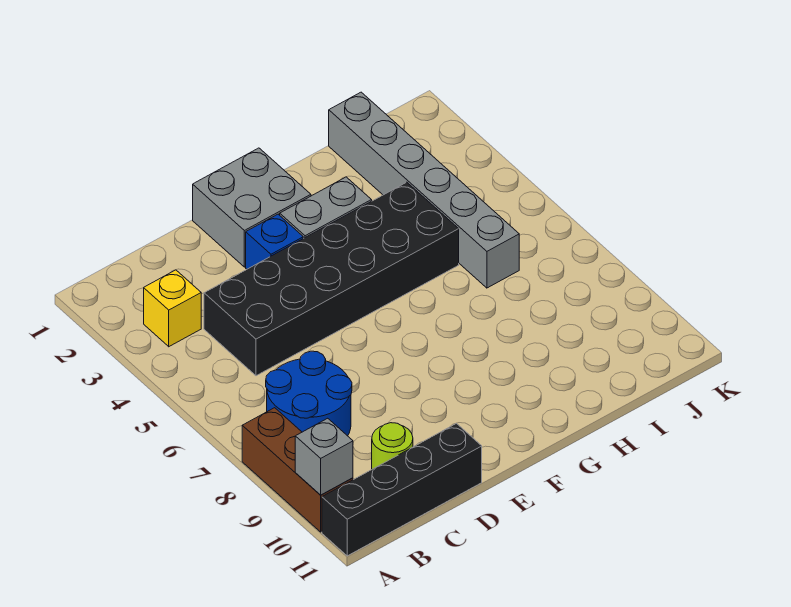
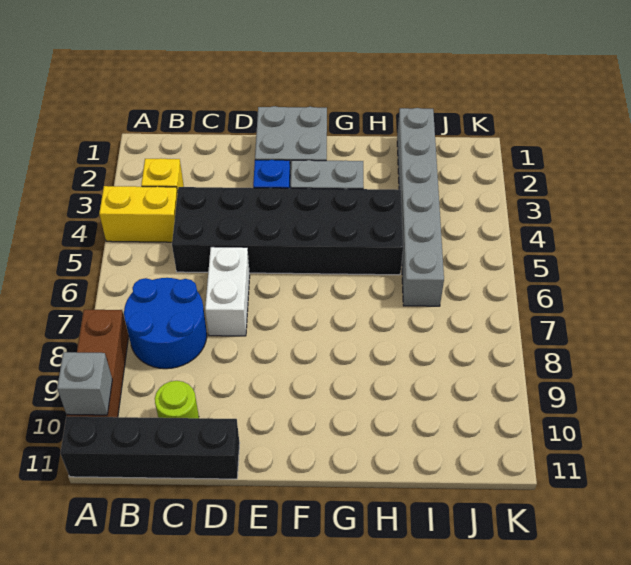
none -> yellow brick A4:B4 level 1
none -> white brick D6:D7 level 1

